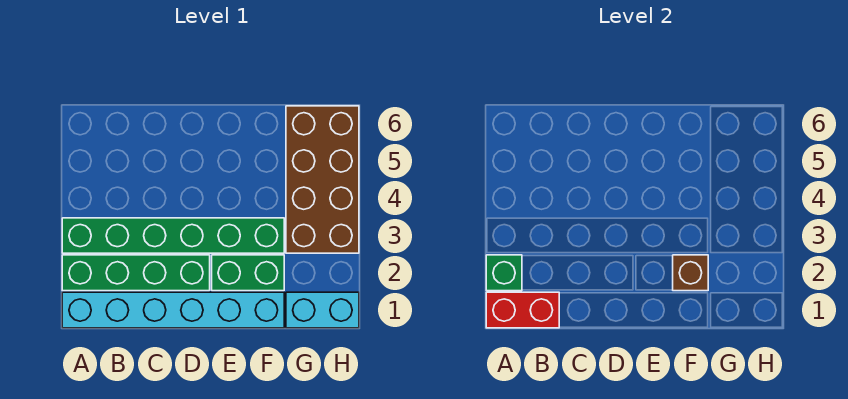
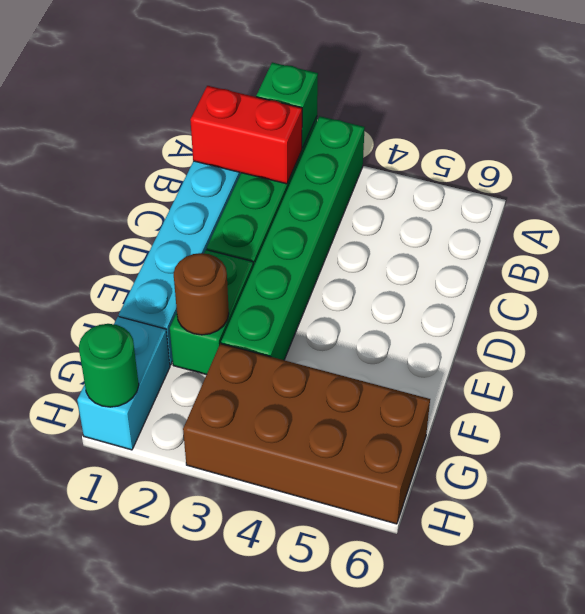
red brick A1:B1 level 2 -> red brick B1:B2 level 2
brown brick F2 level 2 -> brown round brick F2 level 2
none -> green round brick H1 level 2

